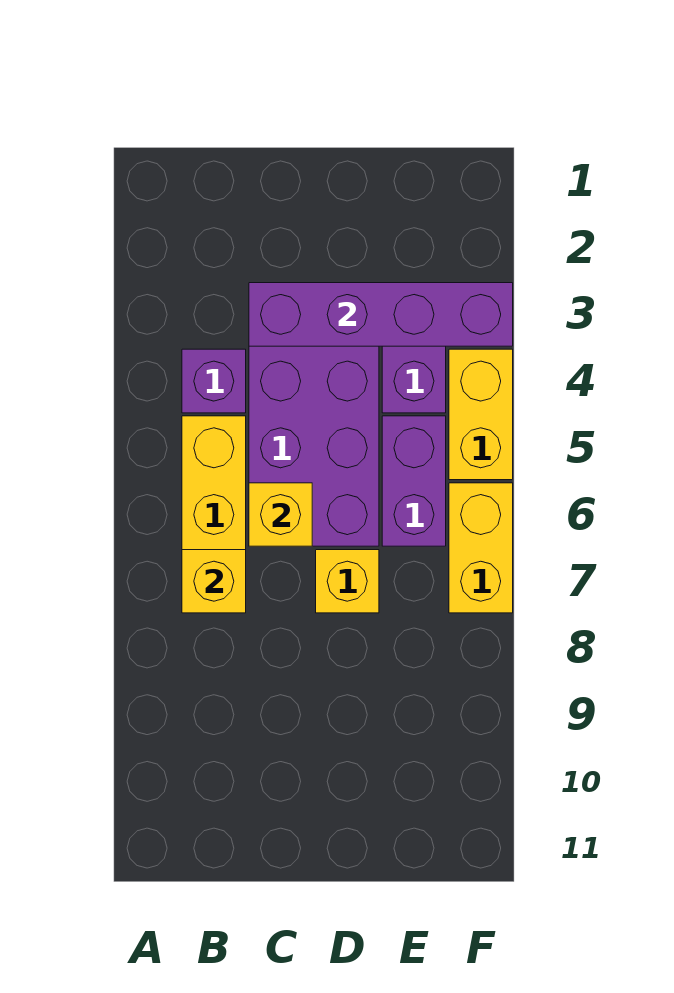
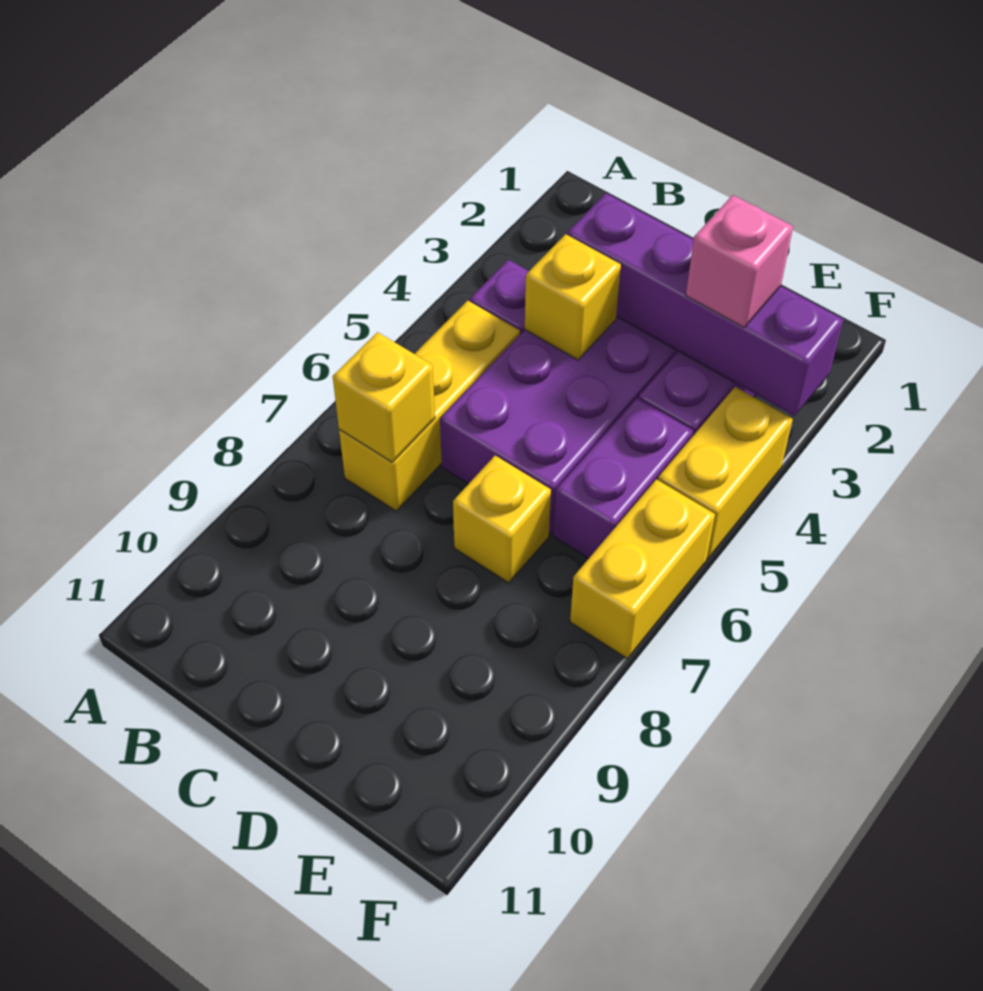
yellow brick C6 level 2 -> yellow brick C4 level 2
none -> pink brick E3 level 3

